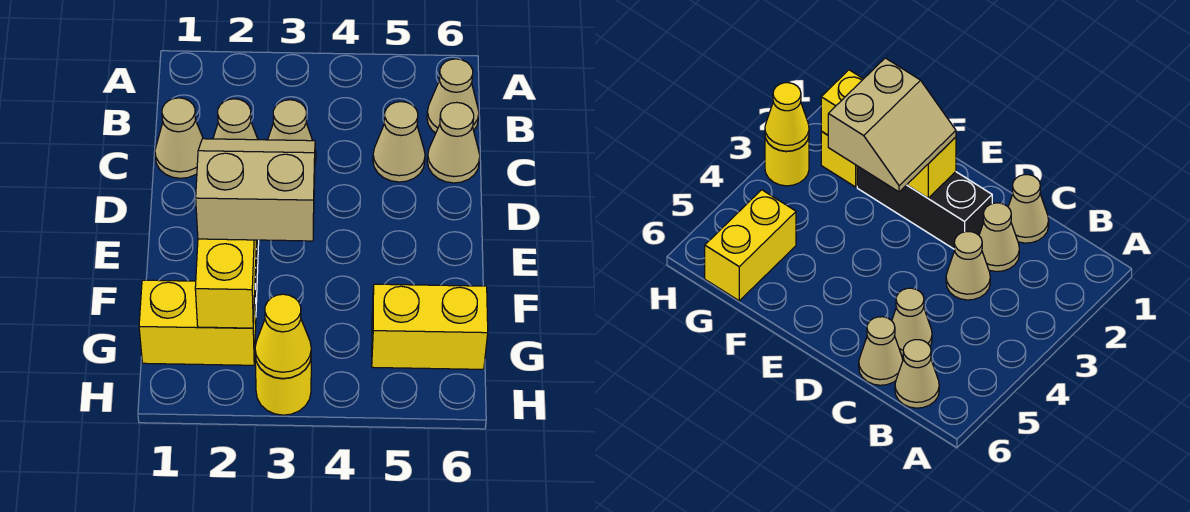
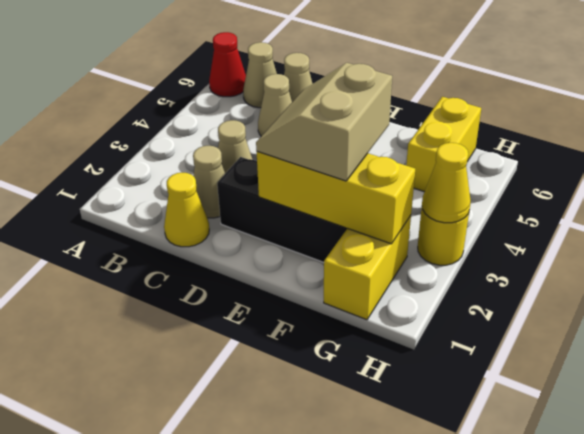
none -> red cone A6 level 1
tan cone C1 level 1 -> yellow cone C1 level 1

